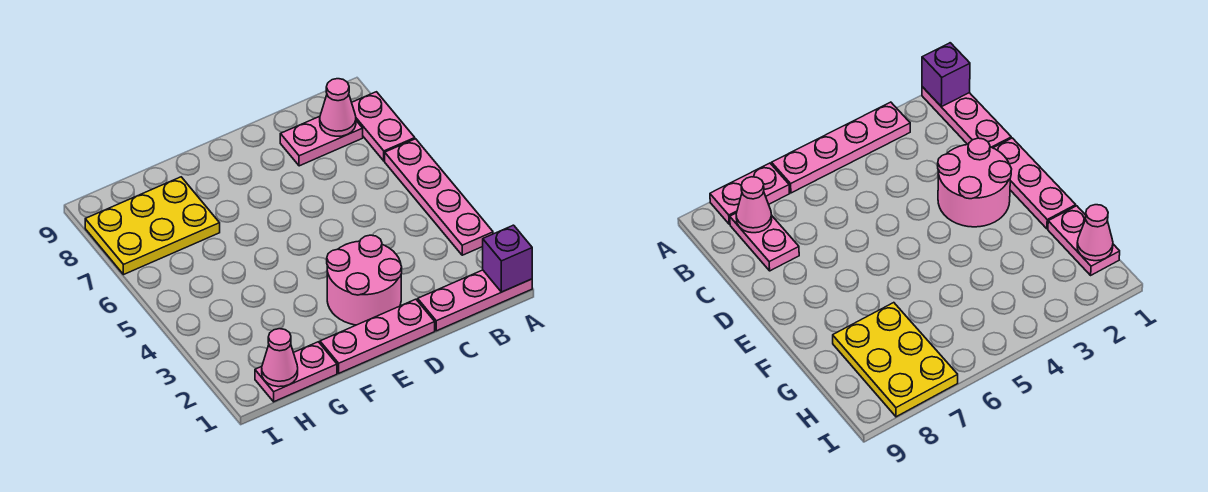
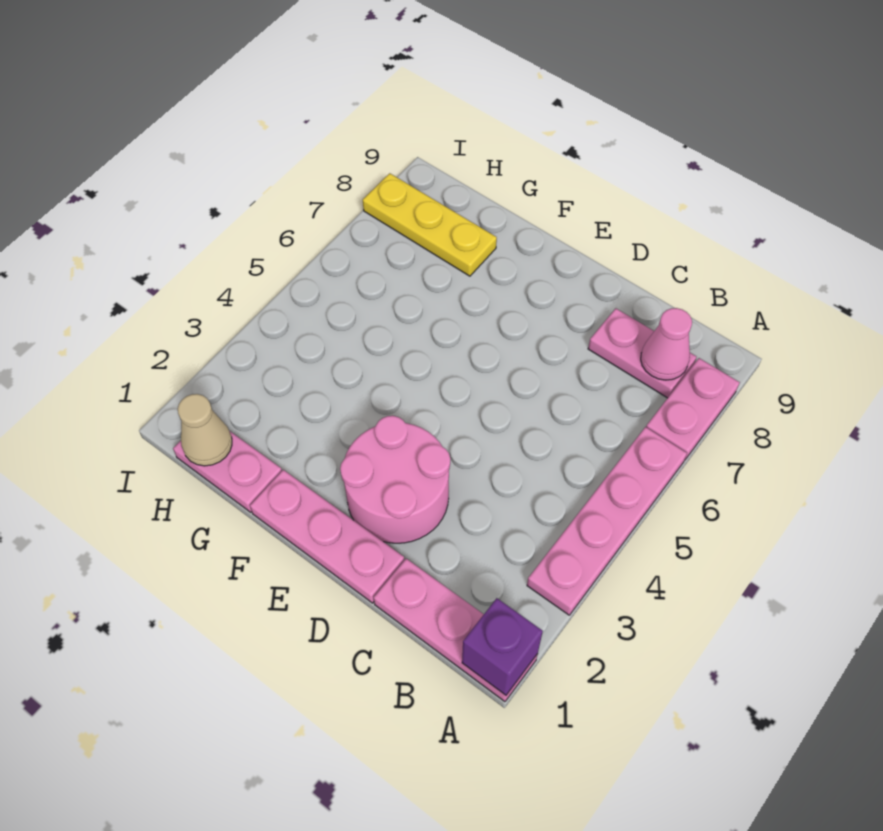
yellow plate G7:I8 level 1 -> yellow plate G8:I8 level 1
pink cone H1 level 2 -> tan cone H1 level 2

